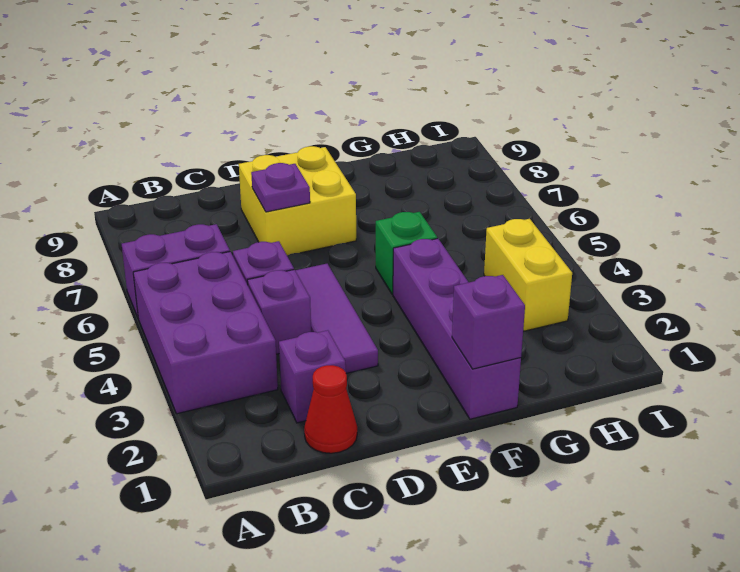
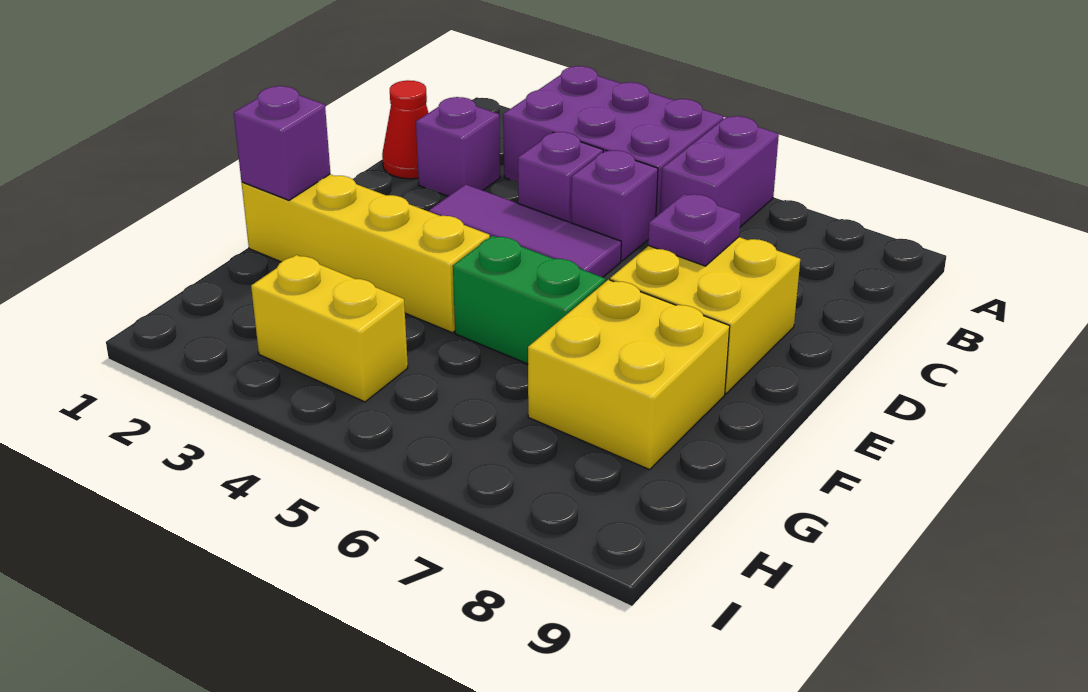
purple brick F1:F4 level 1 -> yellow brick F1:F4 level 1
green brick F5 level 1 -> green brick F5:F6 level 1
none -> yellow brick F7:G8 level 1

